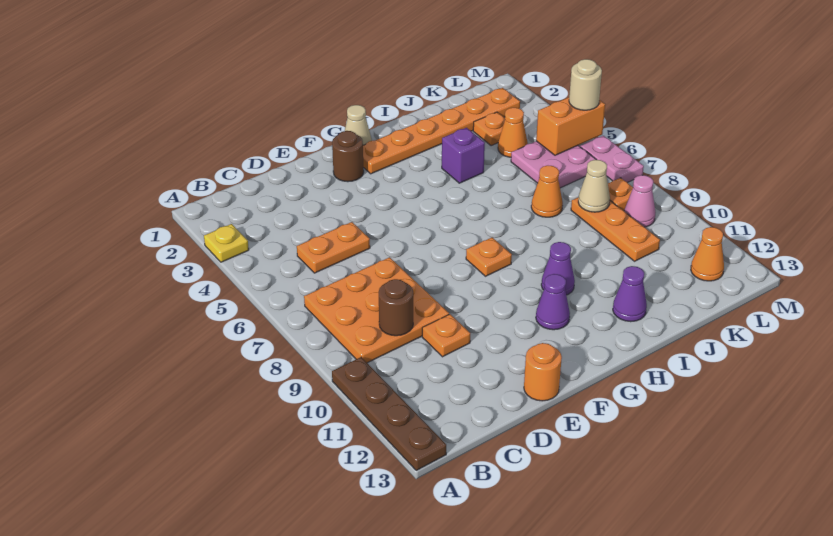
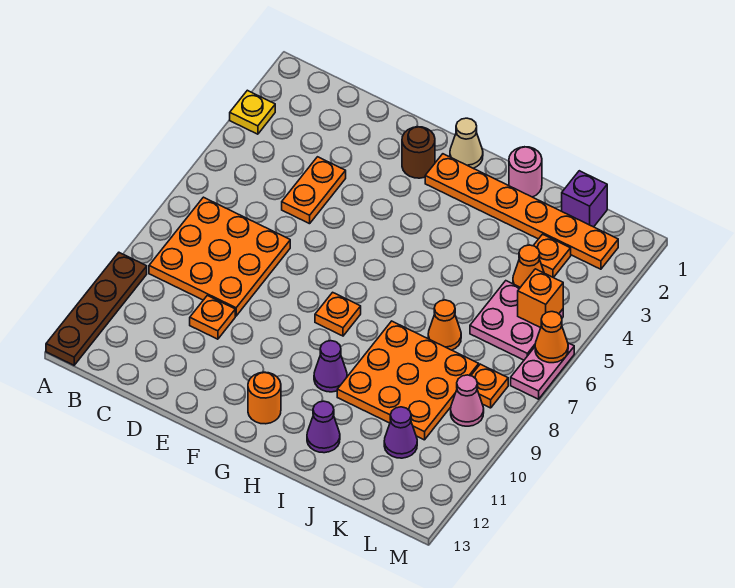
orange plate C5:D5 level 1 -> orange plate D4:D5 level 1
brown round brick C9 level 2 -> none
orange round brick E13 level 1 -> orange round brick G12 level 1
purple cone G11 level 1 -> purple cone K11 level 1
none -> pink round brick I1 level 1
purple brick I4 level 1 -> purple brick K1 level 1
orange plate K8:K10 level 1 -> orange plate I8:K10 level 1
tan cone K8 level 2 -> none
orange brick L5:M5 level 2 -> orange brick L5 level 2
orange cone L12 level 1 -> orange cone M6 level 2
tan round brick M5 level 3 -> none

